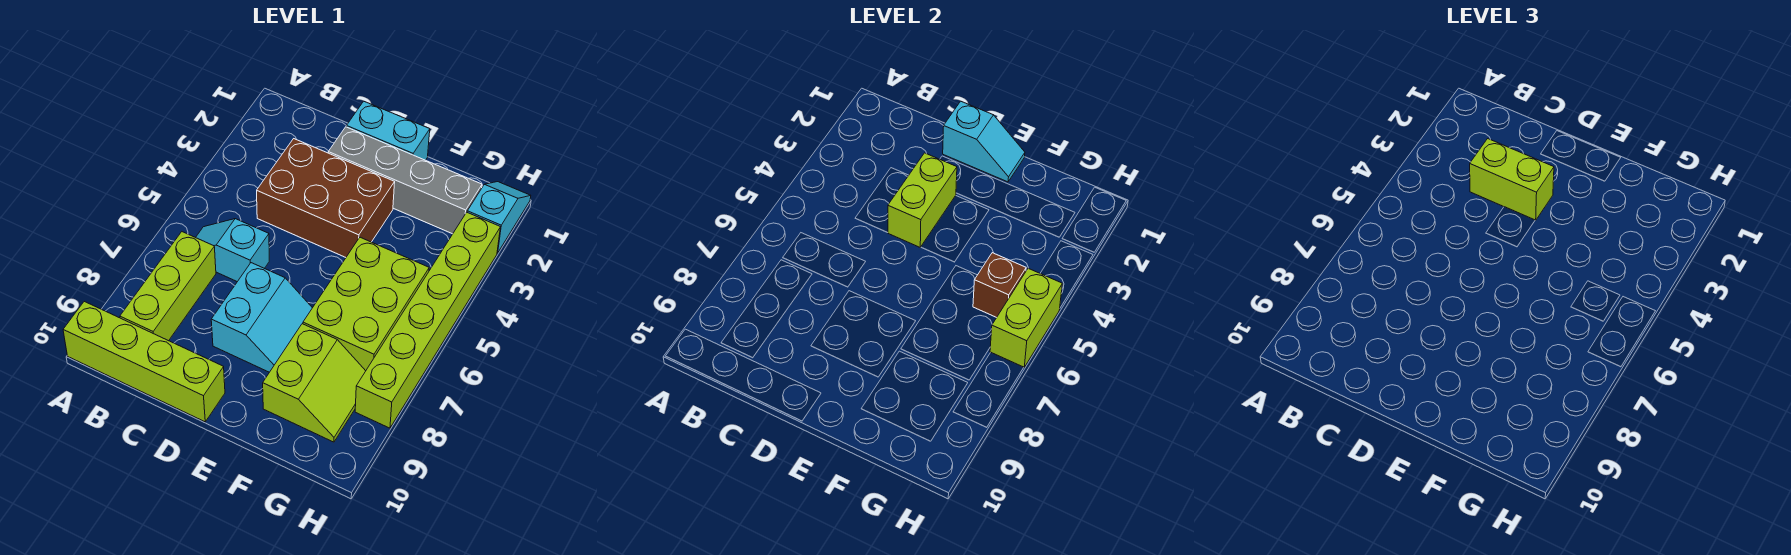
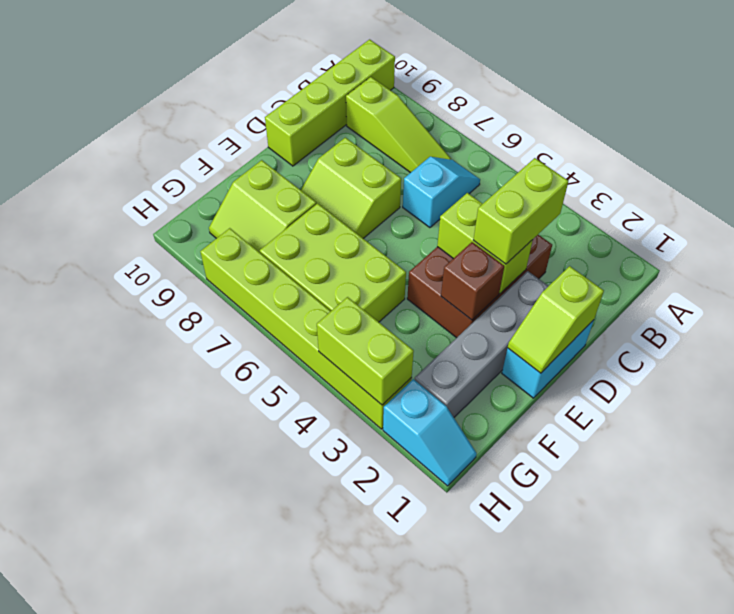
lime brick B7:B9 level 1 -> lime slope B7:B9 level 1 top 9
cyan slope D1:E1 level 2 top D -> lime slope D1:E1 level 2 top D
cyan slope D7:E8 level 1 top D -> lime slope D7:E8 level 1 top D
brown brick G5 level 2 -> brown brick E3 level 2
lime brick H5:H6 level 2 -> lime brick H3:H4 level 2

